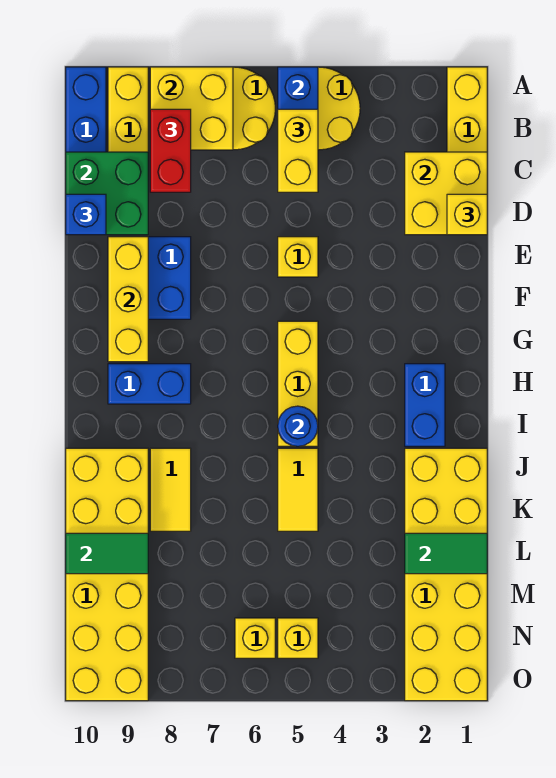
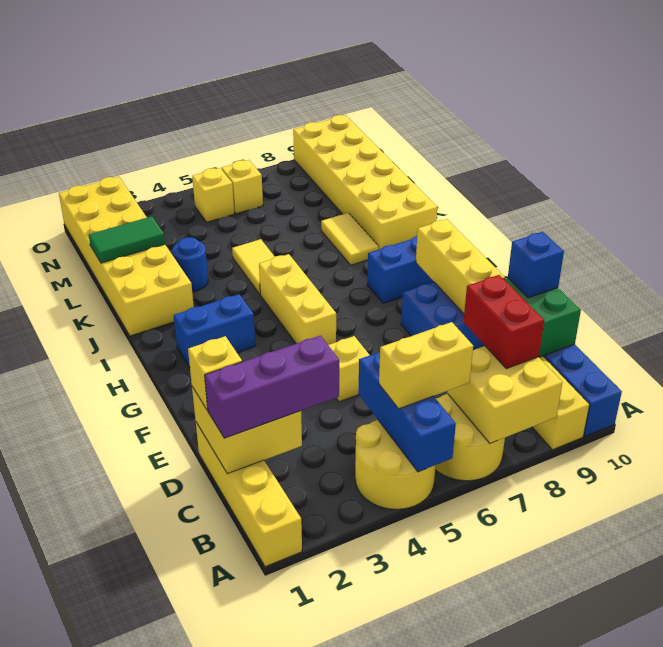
yellow brick B5:C5 level 3 -> yellow brick B5:B6 level 3
none -> purple brick C1:C3 level 3
blue brick H2:I2 level 1 -> blue brick H2:H3 level 1
blue round brick I5 level 2 -> blue round brick K3 level 1
green tile L9:L10 level 2 -> none

